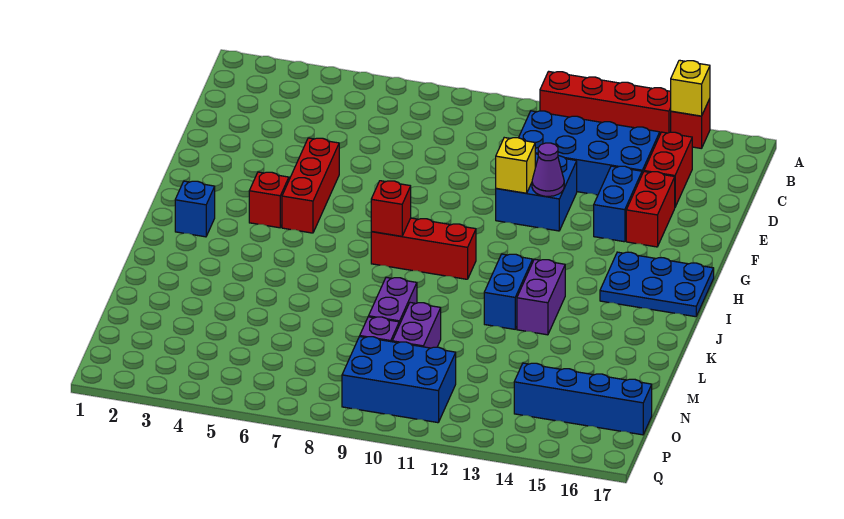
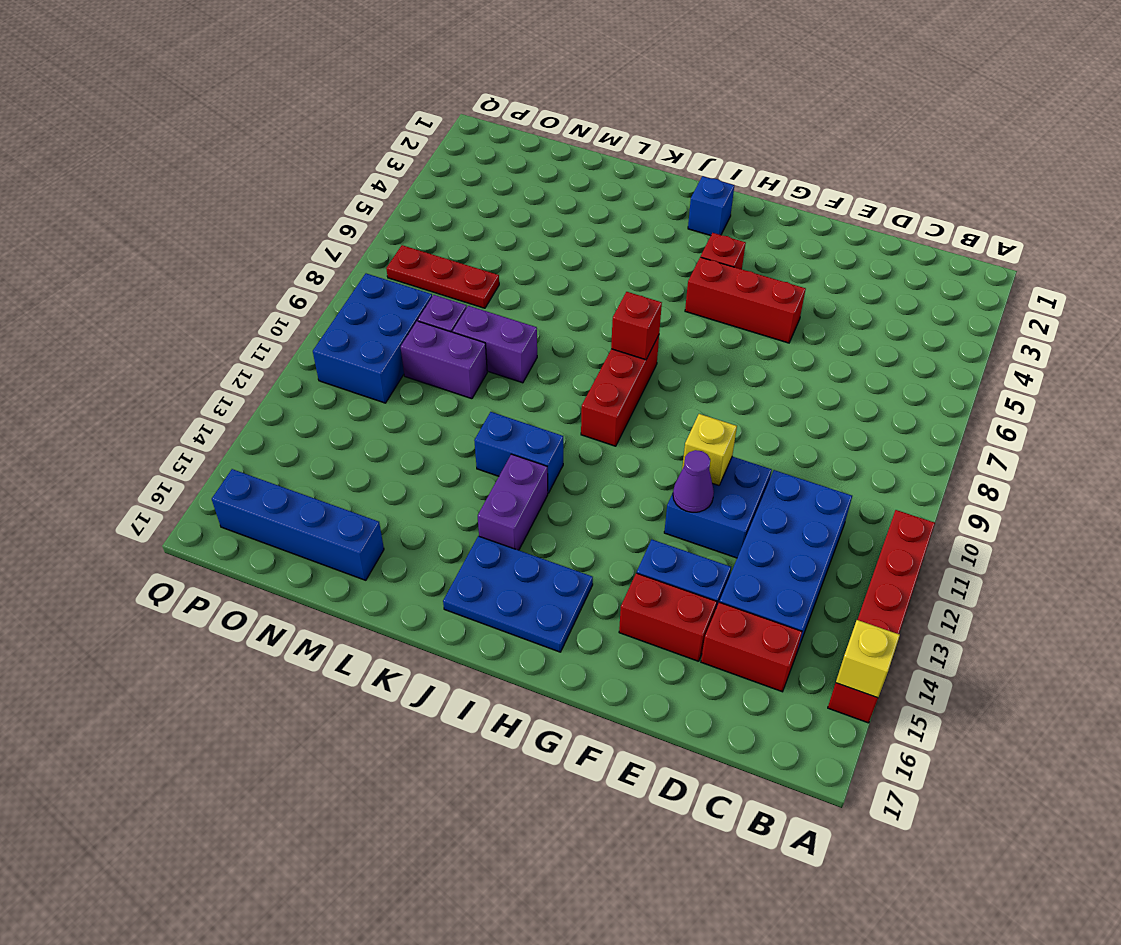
blue plate H15:I17 level 1 -> blue plate H15:J16 level 1
purple brick J13:K13 level 1 -> purple brick J13:J14 level 1
none -> red plate N7:P7 level 1
blue brick O14:O17 level 1 -> blue brick M16:P16 level 1

